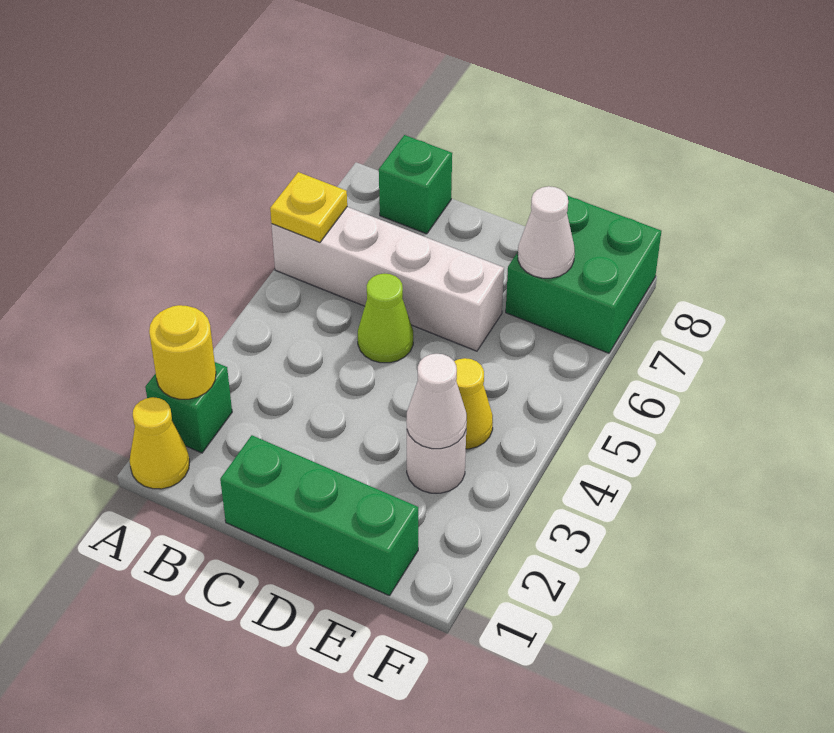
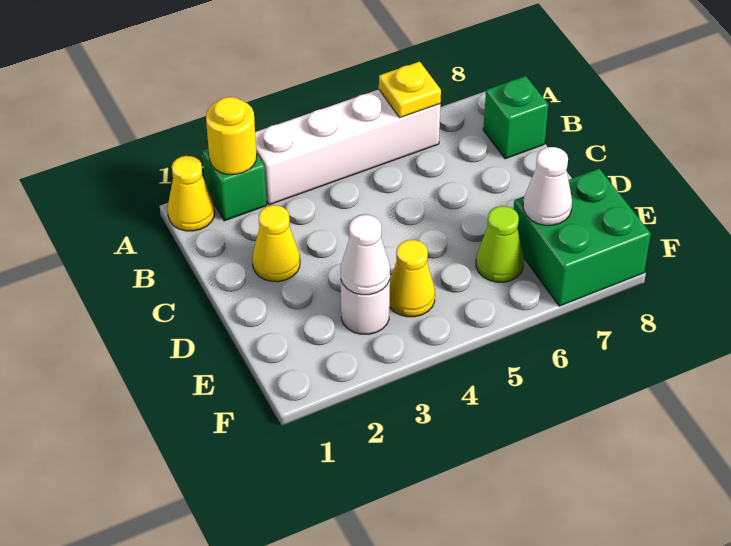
white brick A6:D6 level 1 -> white brick A3:A6 level 1
green brick C1:E1 level 1 -> none
none -> yellow cone C2 level 1
lime cone C5 level 1 -> lime cone E6 level 1

